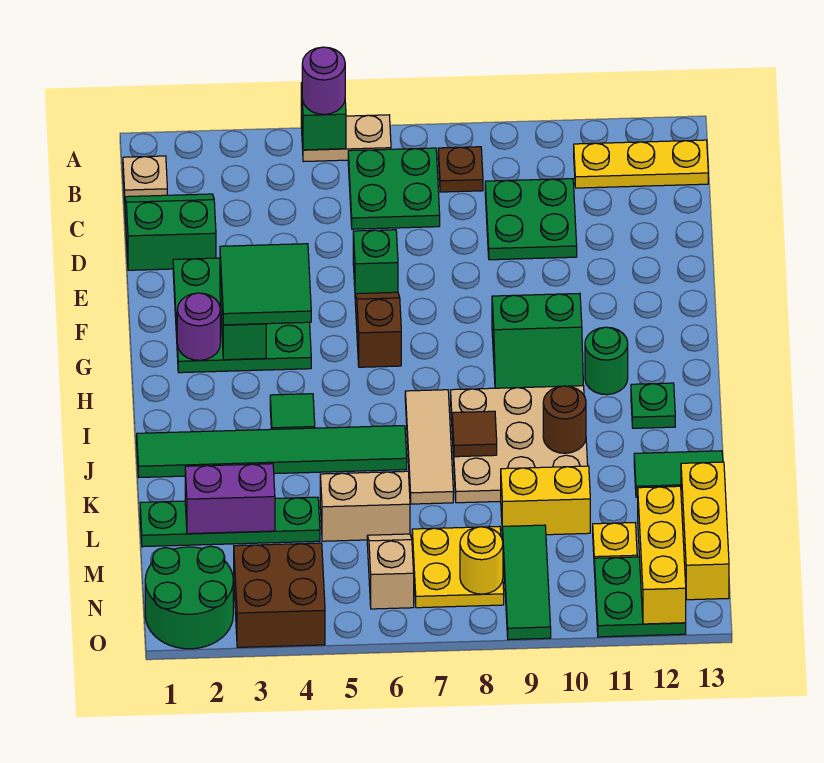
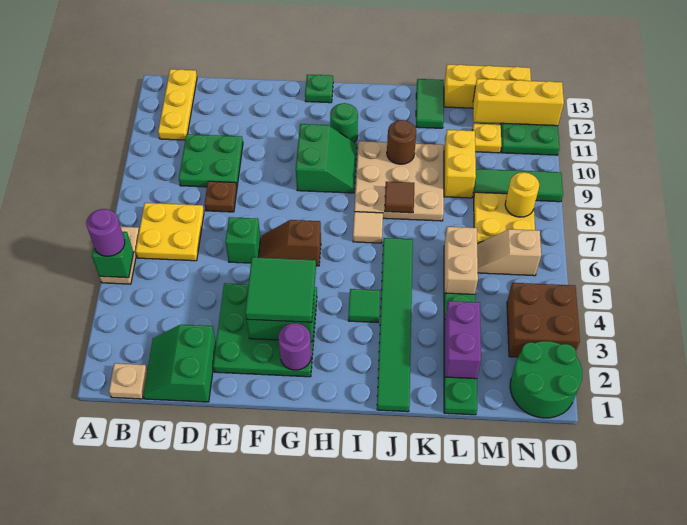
green plate B6:C7 level 1 -> yellow plate B6:C7 level 1
brown plate B8 level 1 -> brown plate D8 level 1
tan tile I7:K7 level 1 -> tan tile I7 level 1
green plate I12 level 1 -> green plate G13 level 1

